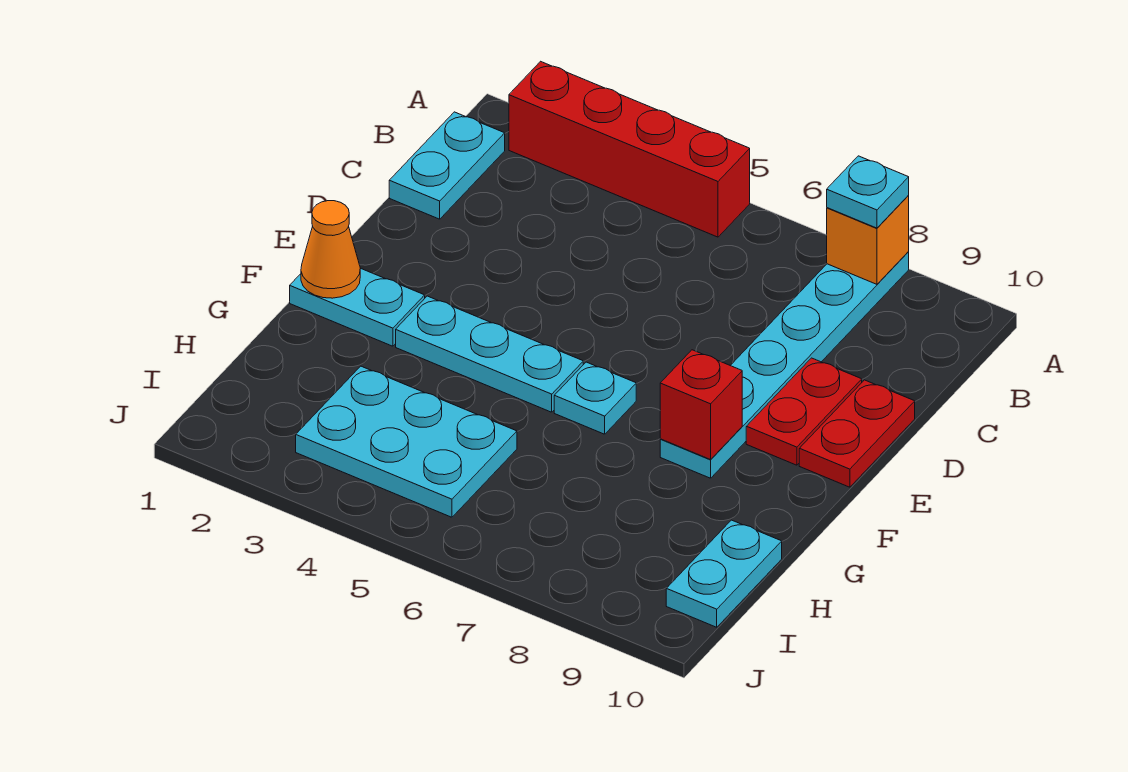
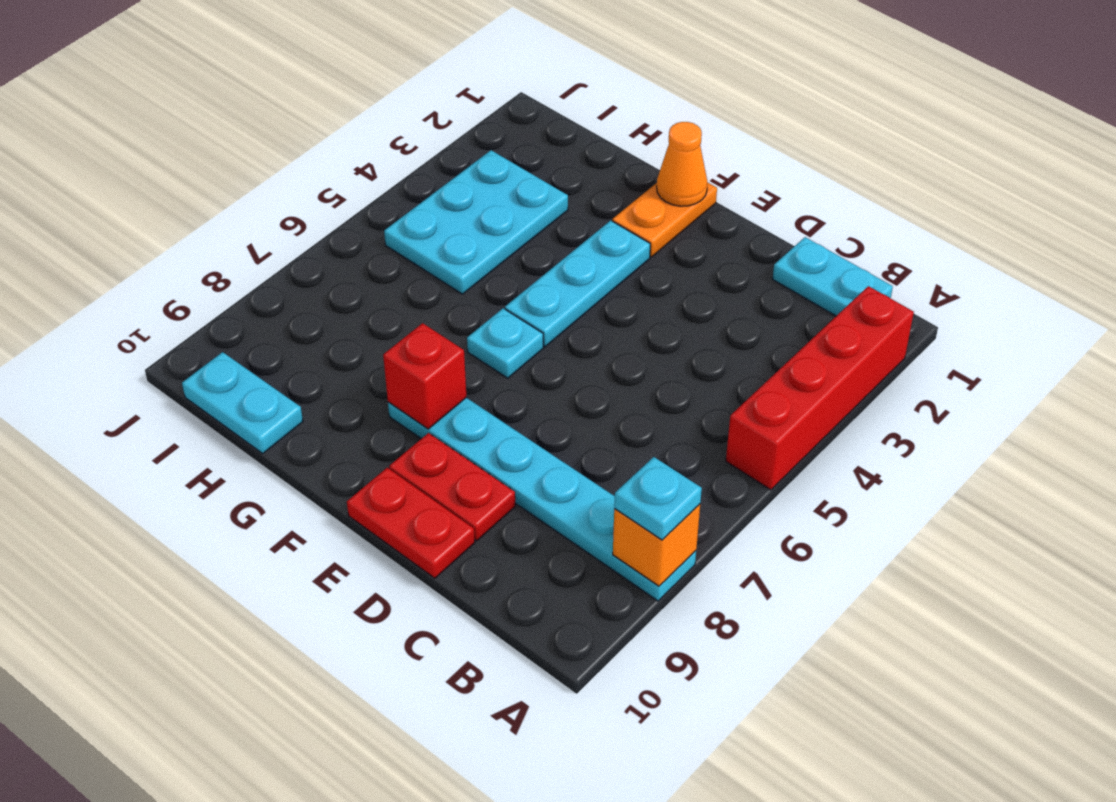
cyan plate F1:F2 level 1 -> orange plate F1:F2 level 1

